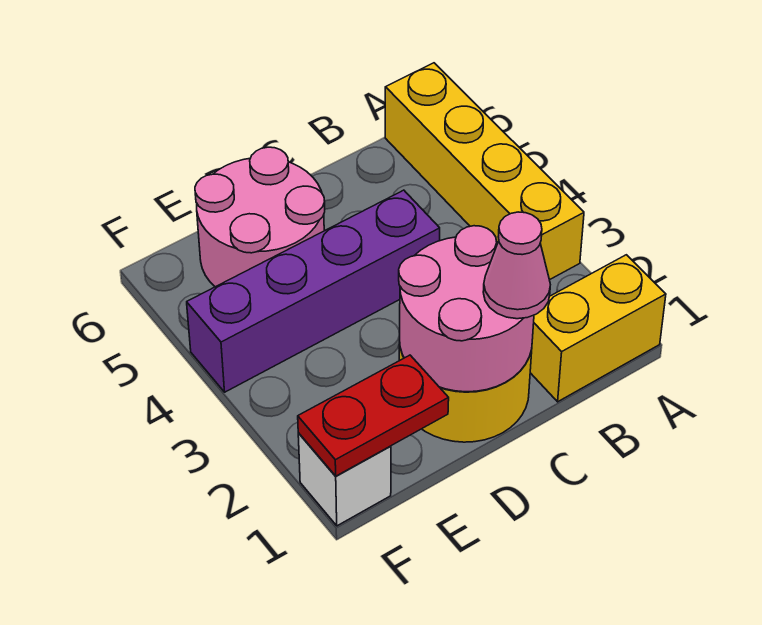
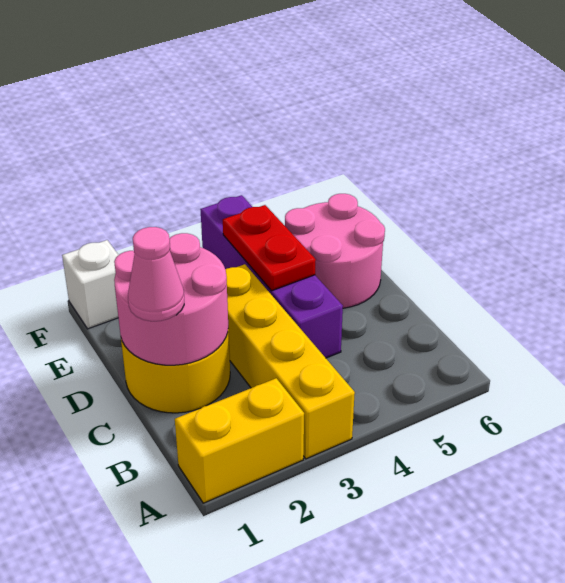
yellow brick A1:B1 level 1 -> yellow brick A1:A2 level 1
yellow brick A3:A6 level 1 -> yellow brick A3:D3 level 1
red plate E1:F1 level 2 -> red plate D4:E4 level 2

